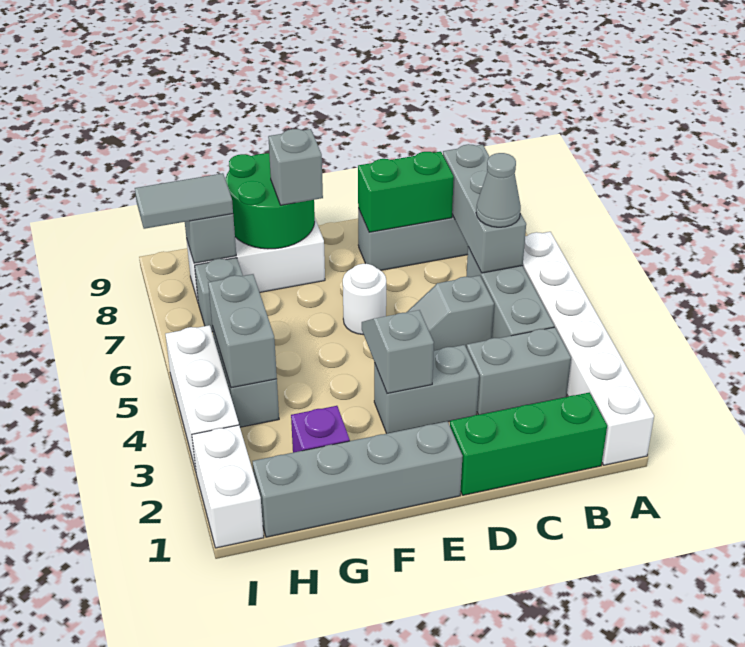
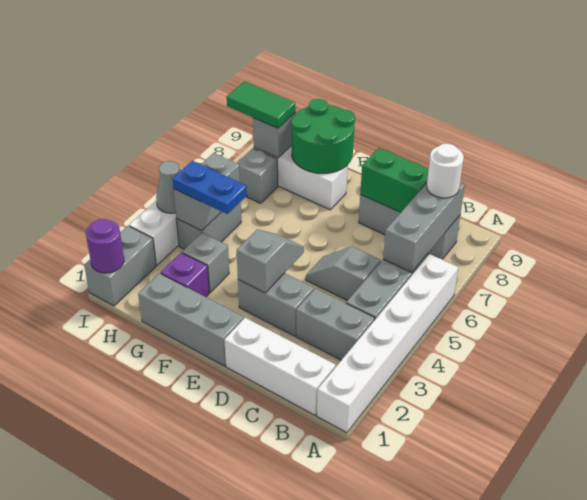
green brick B1:D1 level 1 -> white brick B1:D1 level 1
grey cone B6 level 3 -> grey cone I4 level 2
grey brick E1:H1 level 1 -> grey brick E1:G1 level 1
white round brick E6 level 1 -> white round brick B8 level 3
grey brick F8 level 3 -> grey brick G3 level 1
none -> blue plate G4:H4 level 3
grey tile H8:I8 level 3 -> green tile H8:I8 level 3
white brick I1:I2 level 1 -> grey brick I1:I2 level 1
none -> purple round brick I1 level 2

